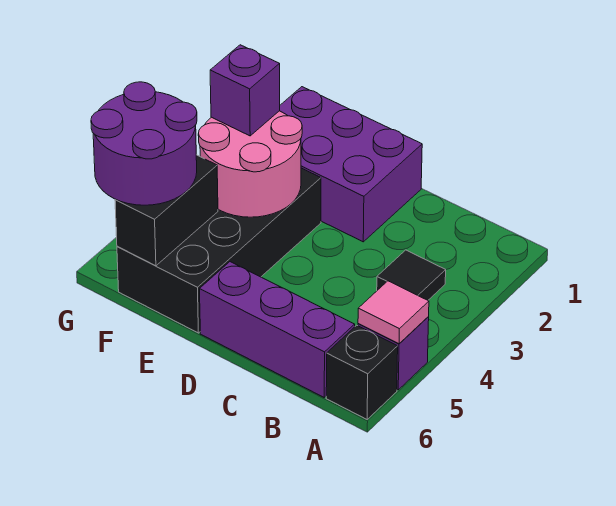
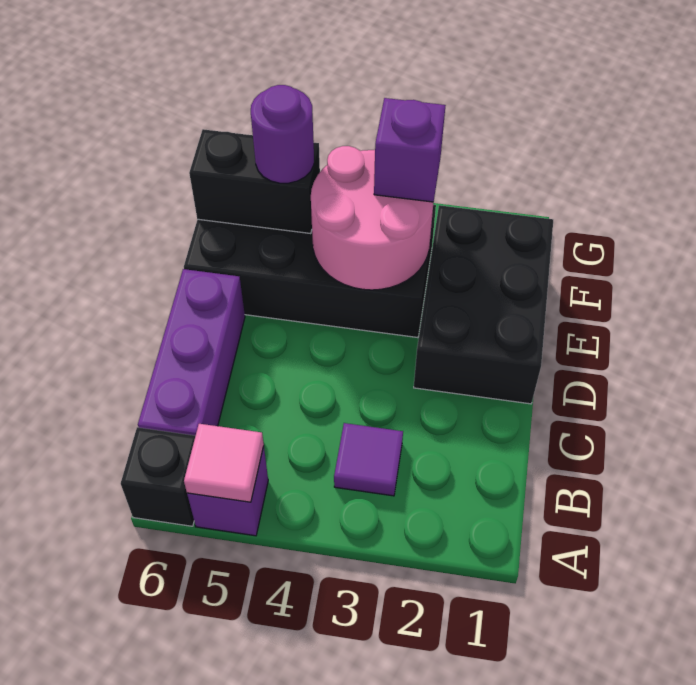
black tile B3 level 1 -> purple tile B3 level 1
purple brick D1:F2 level 1 -> black brick D1:F2 level 1
purple round brick F5:G6 level 3 -> purple round brick F5 level 3

